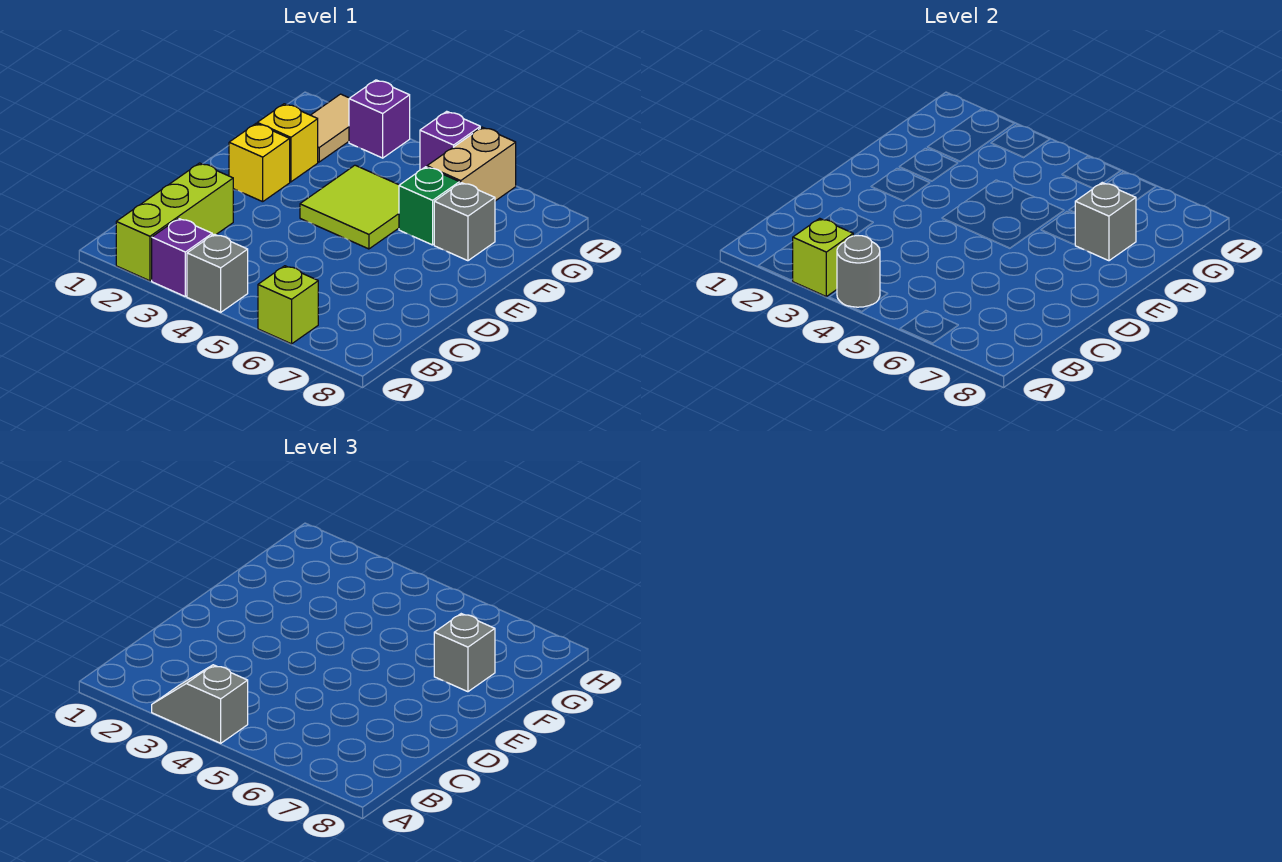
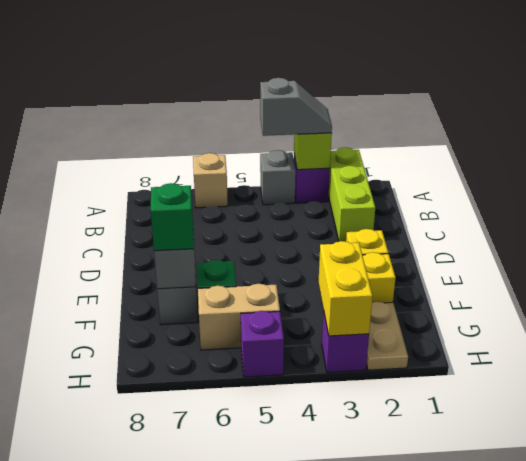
grey round brick A4 level 2 -> none
lime brick A6 level 1 -> tan brick A6 level 1
lime tile E4:F5 level 1 -> none
grey brick F7 level 3 -> green brick F7 level 3
tan tile G2:H2 level 1 -> tan plate G2:H2 level 1
none -> yellow brick G3:H3 level 2
tan brick G6:H6 level 1 -> tan brick G5:G6 level 1

